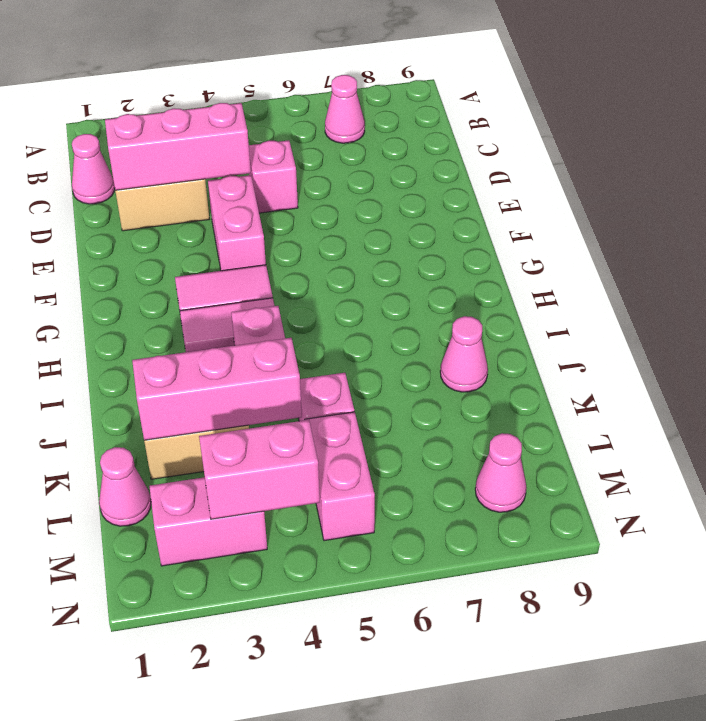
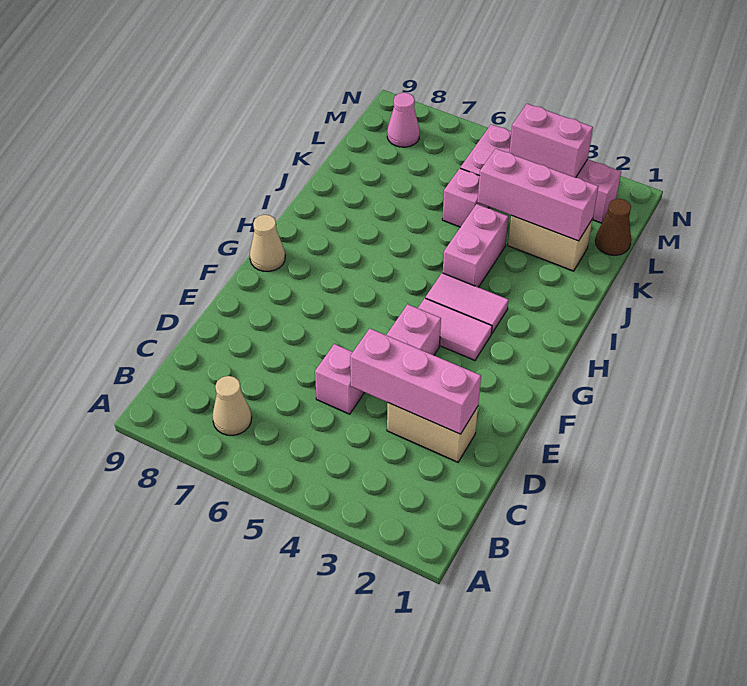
pink cone B7 level 1 -> tan cone B7 level 1
pink cone C1 level 1 -> none
none -> tan cone G9 level 1
pink cone J8 level 1 -> none
pink cone L1 level 1 -> brown cone L1 level 1

